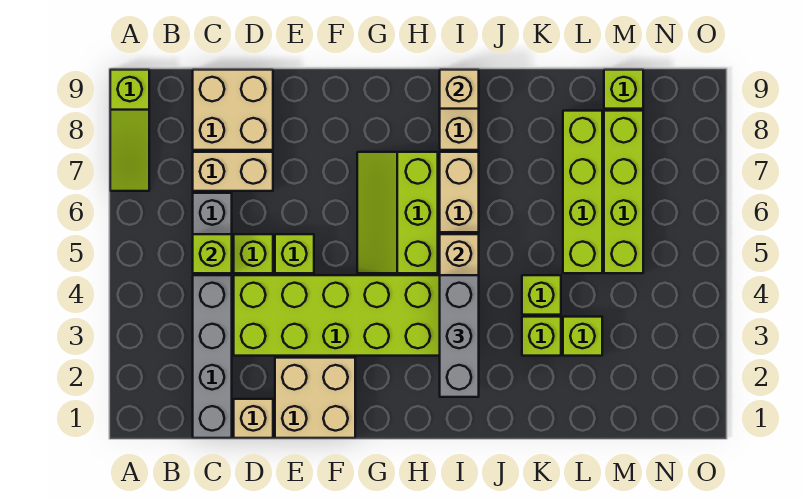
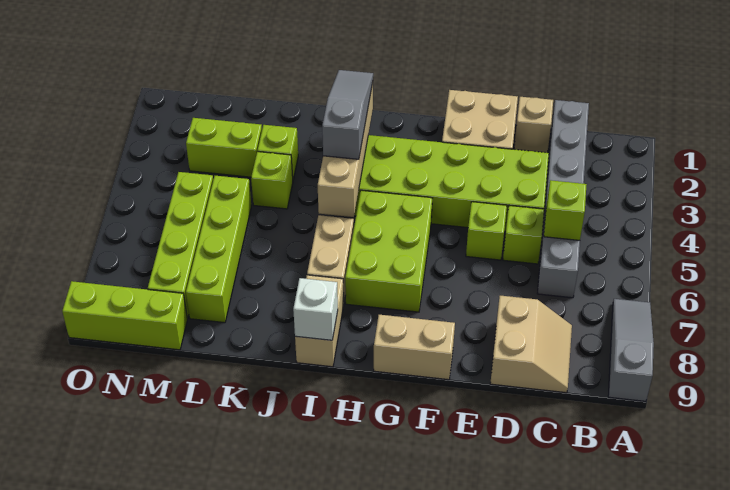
lime slope A7:A9 level 1 top 9 -> grey slope A7:A9 level 1 top 9
tan brick C7:D7 level 1 -> tan brick F9:G9 level 1
tan brick C8:D9 level 1 -> tan slope C8:D9 level 1 top D
lime slope G5:H7 level 1 top H -> lime brick G5:H7 level 1
grey brick I2:I4 level 3 -> grey slope I2:I4 level 3 top 4
tan brick I9 level 2 -> white brick I9 level 2
lime brick L3 level 1 -> lime brick L3:M3 level 1
lime brick M9 level 1 -> lime brick M9:O9 level 1

